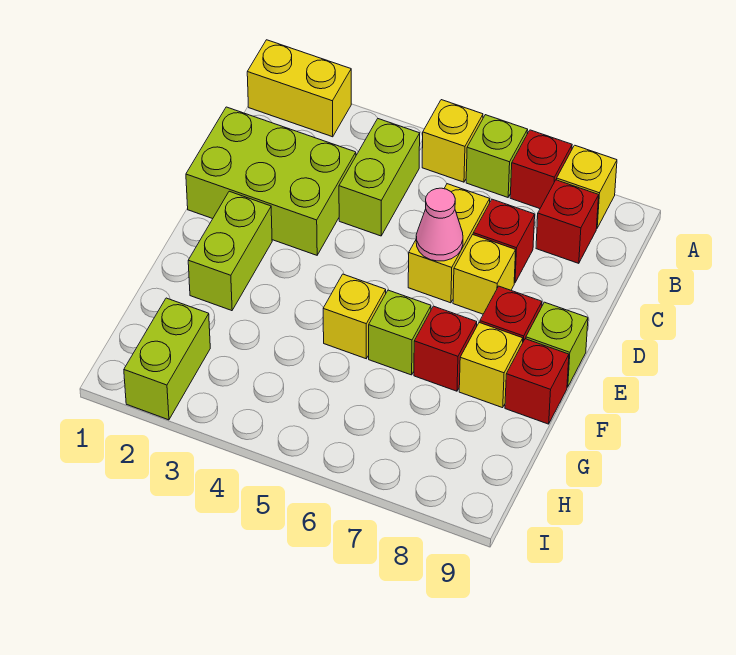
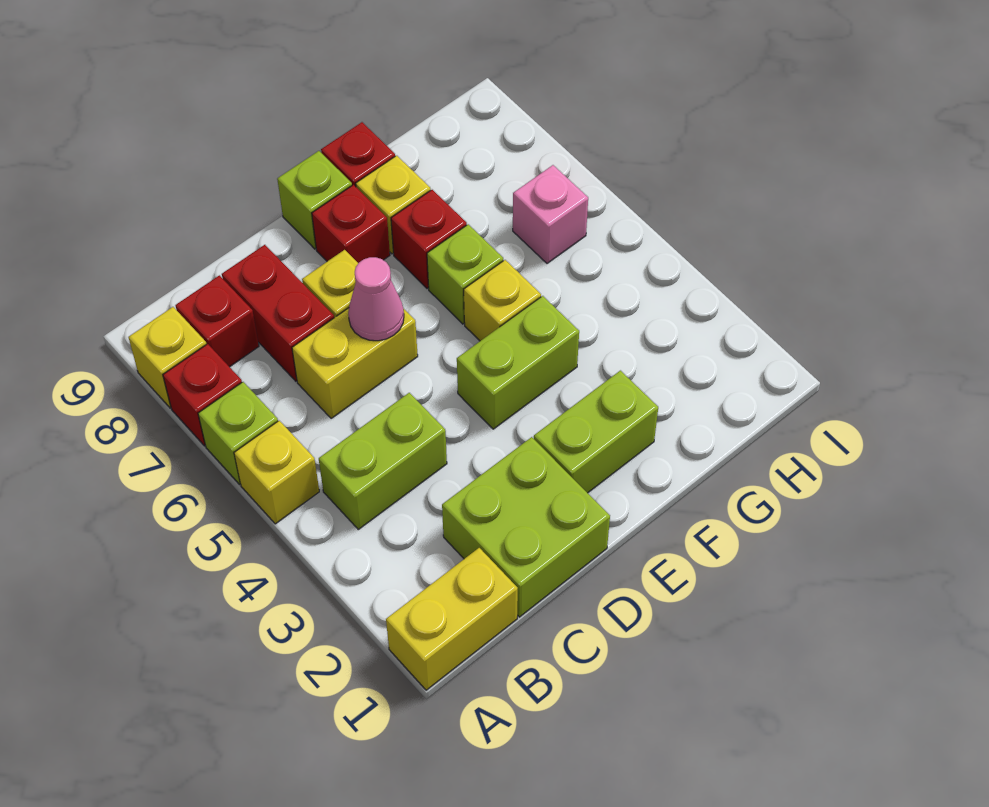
yellow brick A1:A2 level 1 -> yellow brick A1:B1 level 1
lime brick C1:D3 level 1 -> lime brick C1:D2 level 1
red brick C7 level 1 -> red brick C7:C8 level 1
lime brick H2:I2 level 1 -> lime brick E4:F4 level 1
none -> pink brick H6 level 1

